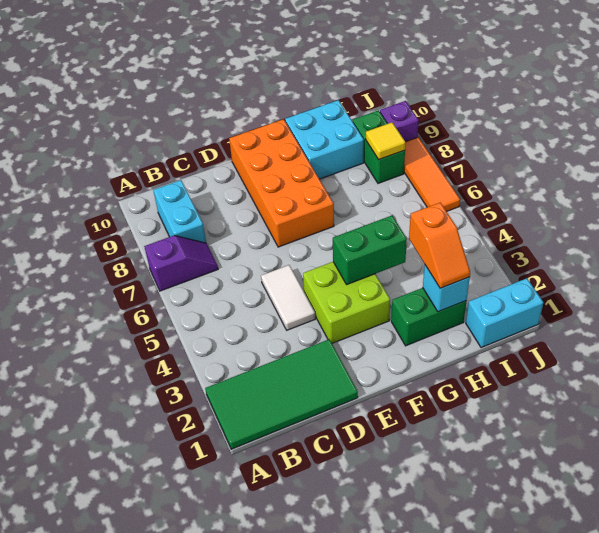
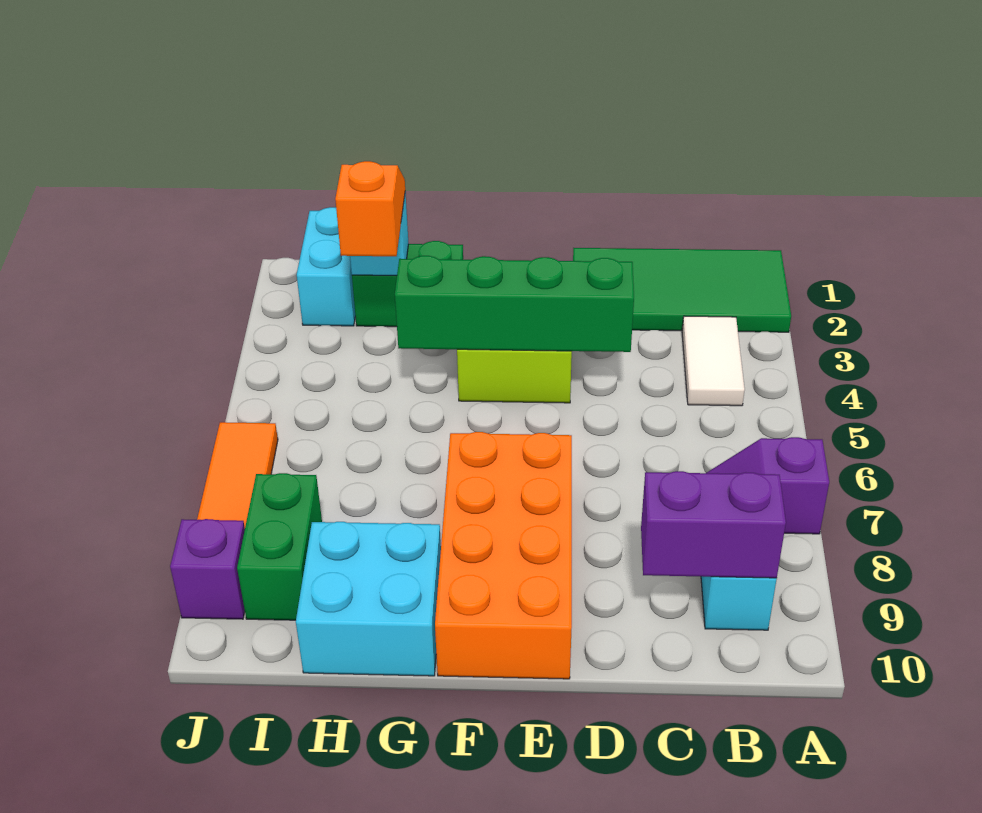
none -> purple brick B9:C9 level 2
white tile D4:D5 level 1 -> white tile B3:B4 level 1
green brick F4:G4 level 2 -> green brick D4:G4 level 2
cyan brick I1:J1 level 1 -> cyan brick I1:I2 level 1
yellow tile I8 level 2 -> none

